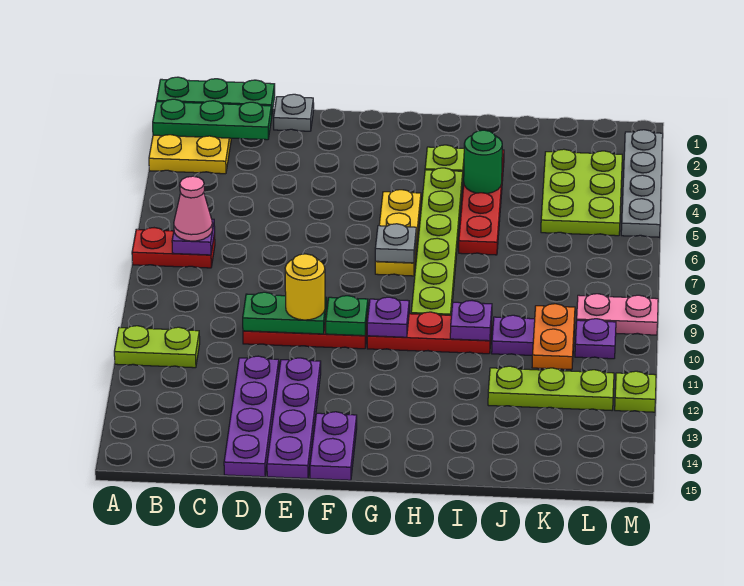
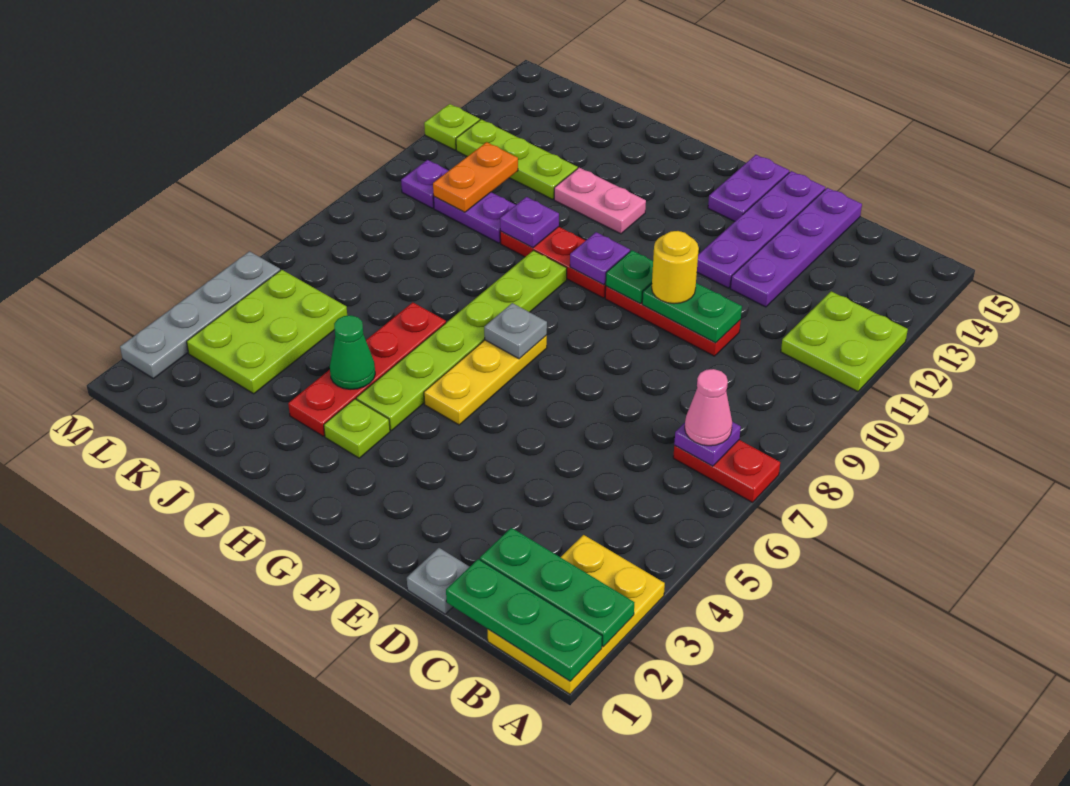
lime plate A11:B11 level 1 -> lime plate A11:B12 level 1
green round brick I4 level 2 -> green cone I4 level 2
pink plate L9:M9 level 1 -> pink plate H12:I12 level 1

